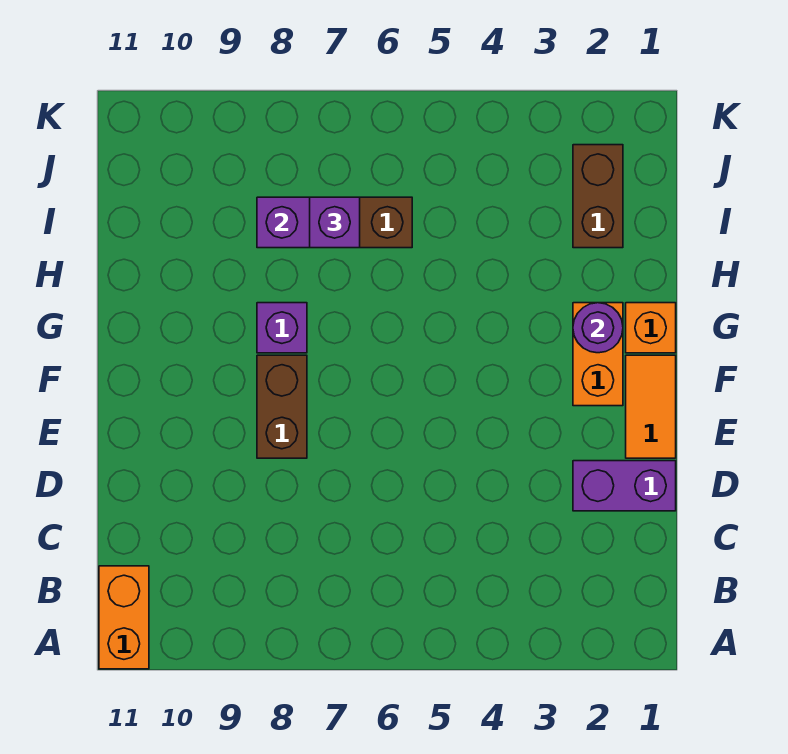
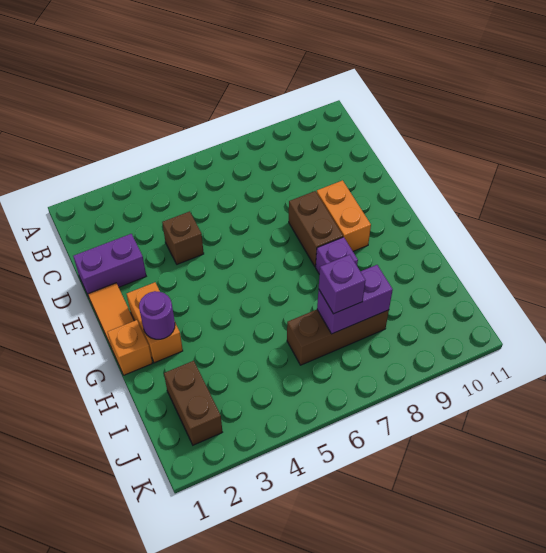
orange brick A11:B11 level 1 -> orange brick E9:F9 level 1
none -> brown brick D4 level 1

